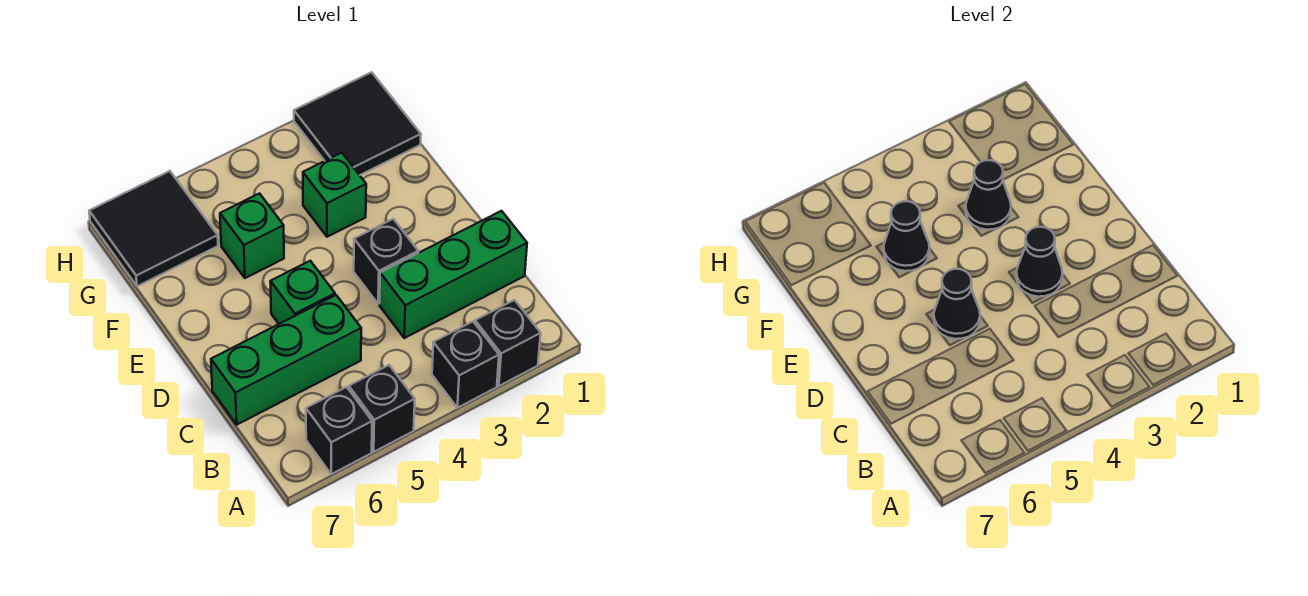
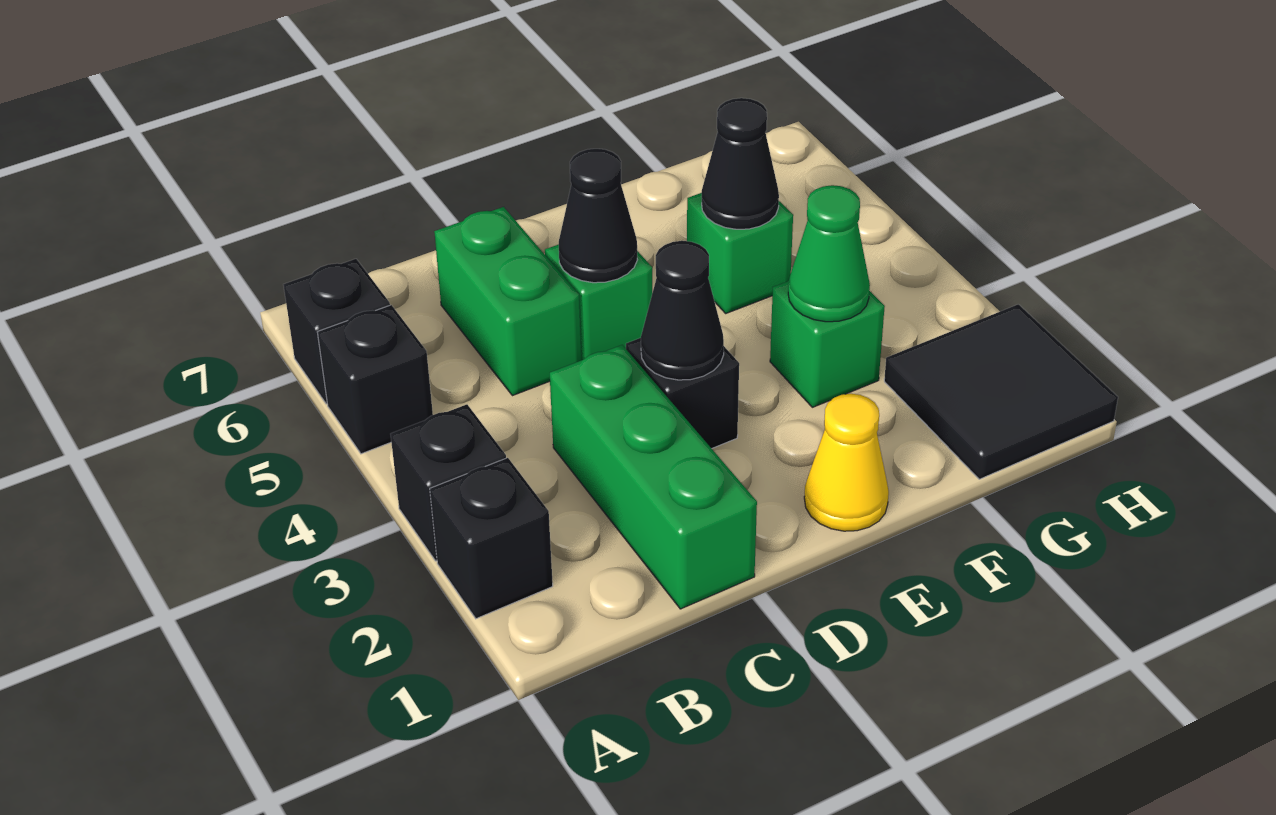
green brick C5:C7 level 1 -> green brick C5:C6 level 1
none -> yellow cone E1 level 1
black cone F3 level 2 -> green cone F3 level 2
black tile G6:H7 level 1 -> none

